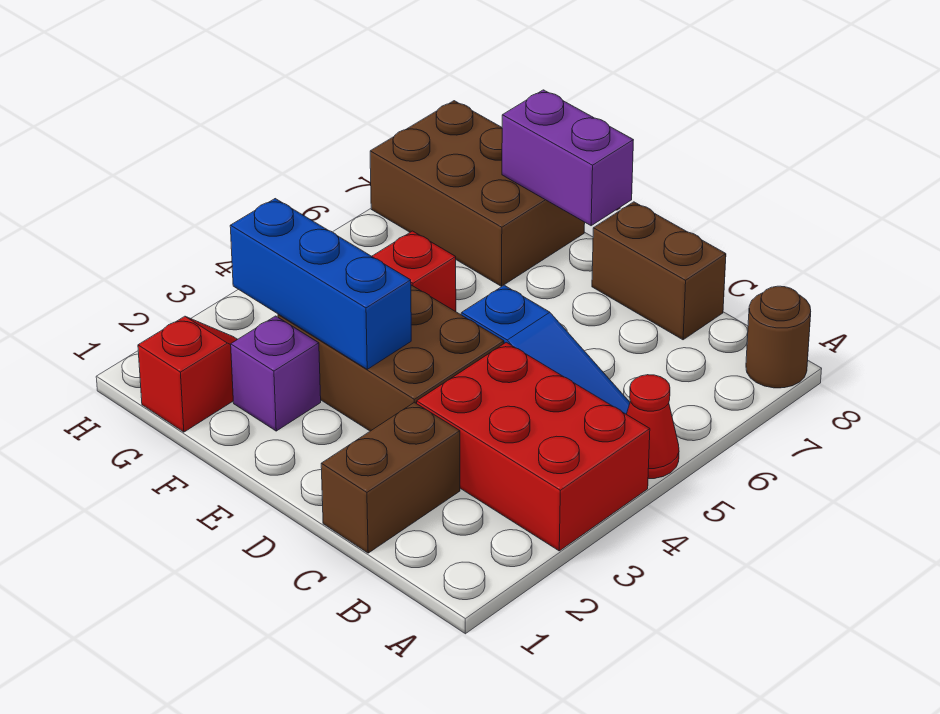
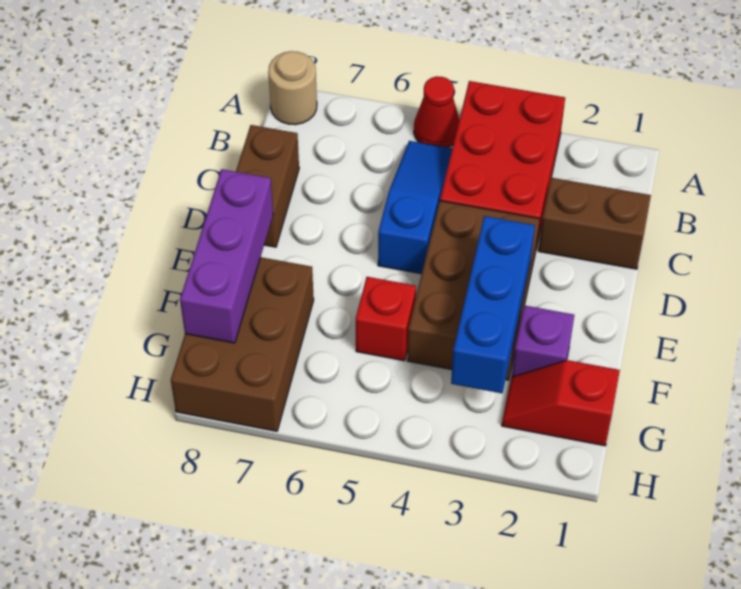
brown round brick A8 level 1 -> tan round brick A8 level 1
purple brick E8:F8 level 2 -> purple brick E8:G8 level 2

